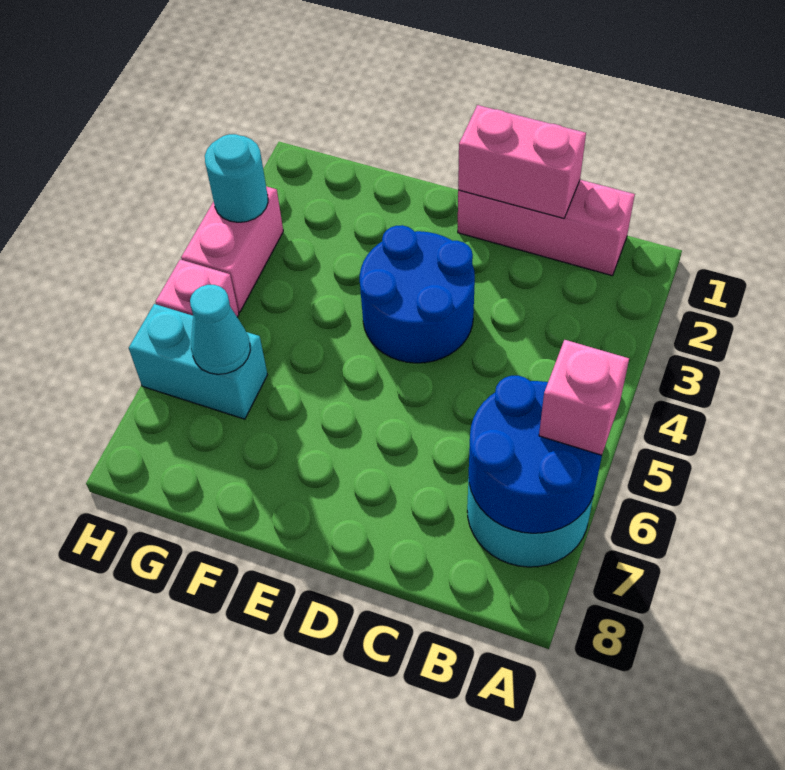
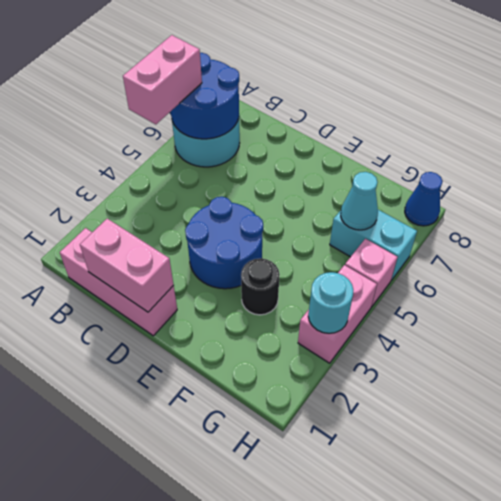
pink brick A6 level 3 -> pink brick A5:A6 level 3
none -> black round brick F3 level 1
none -> blue cone H8 level 1

